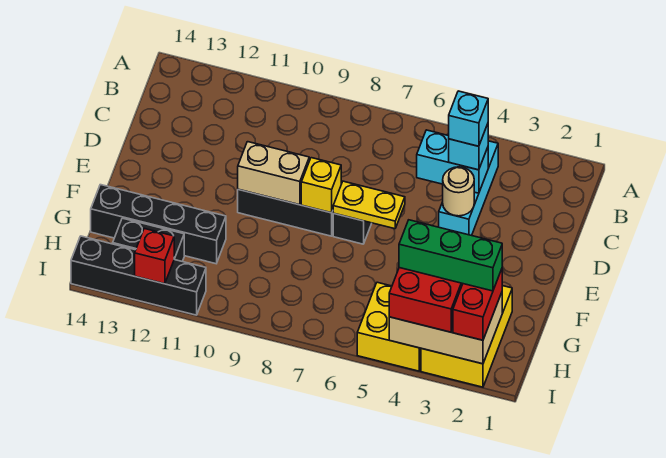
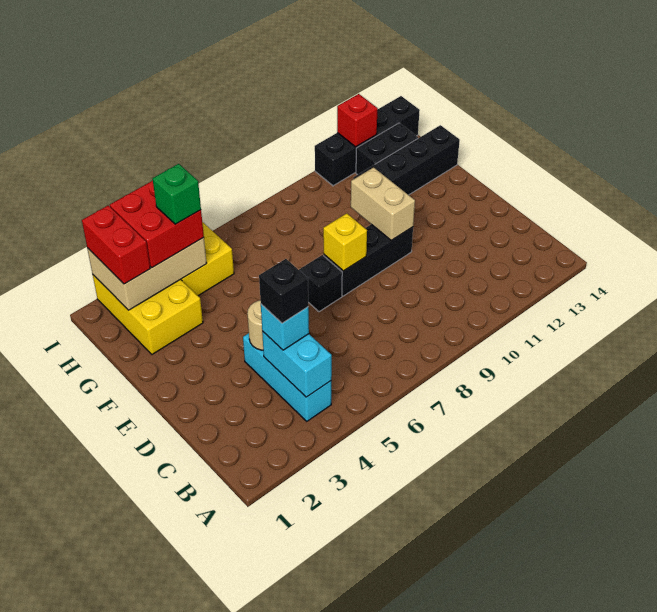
cyan brick C4:C5 level 2 -> cyan brick B4:C4 level 2
cyan brick C4 level 4 -> black brick C4 level 4
yellow plate E6:E7 level 2 -> none
tan brick E9:E10 level 2 -> tan brick E10:F10 level 2
green brick H2:H4 level 4 -> green brick H4 level 4

